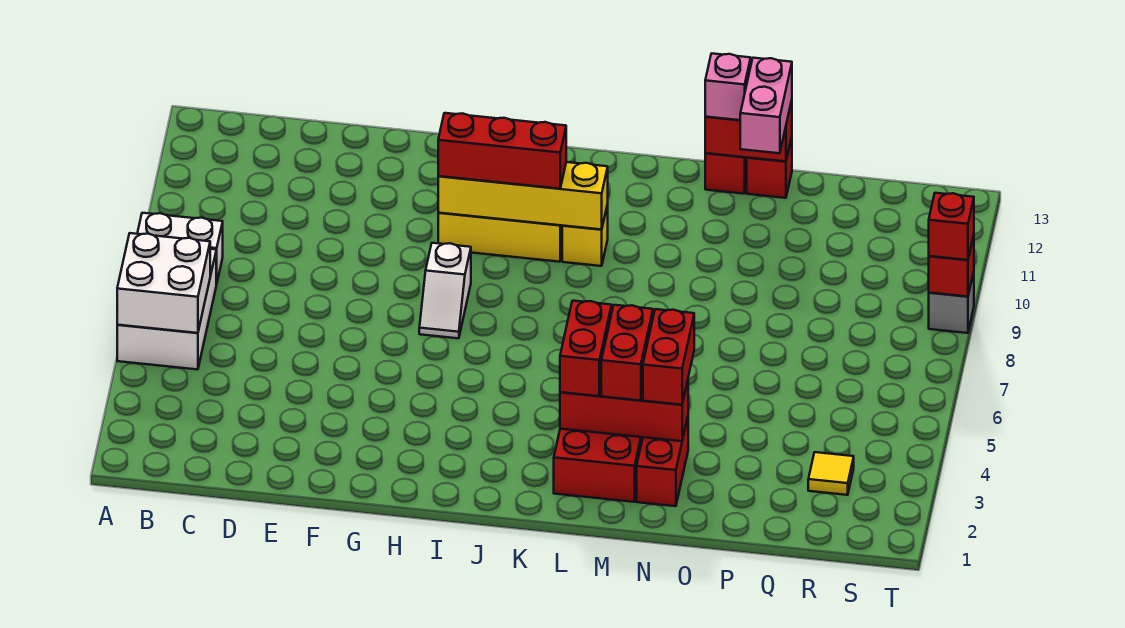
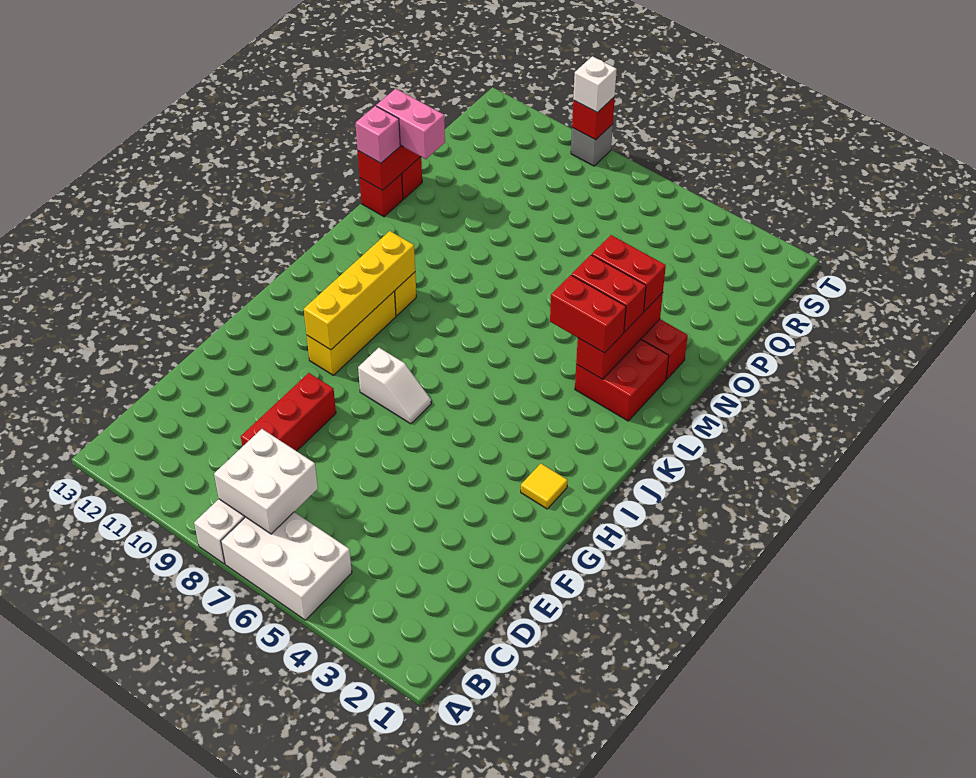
white brick A5:B6 level 2 -> white brick B7:C8 level 2
red brick H10:J10 level 3 -> red brick D9:F9 level 1
yellow tile R3 level 1 -> yellow tile H2 level 1
red brick T9 level 3 -> white brick T9 level 3

